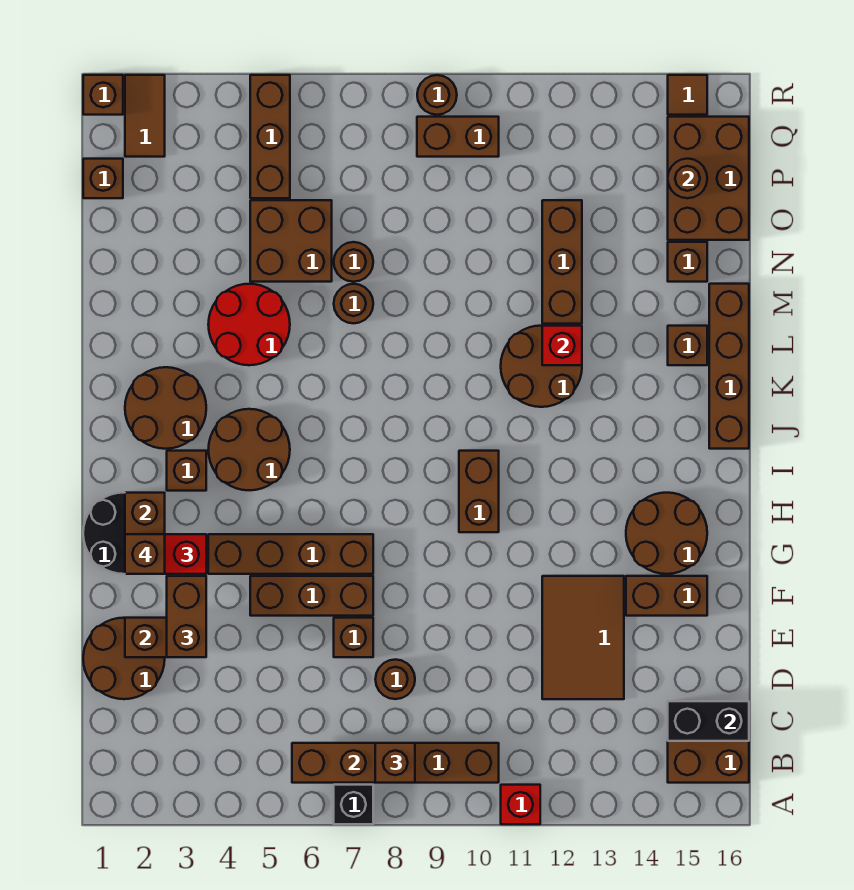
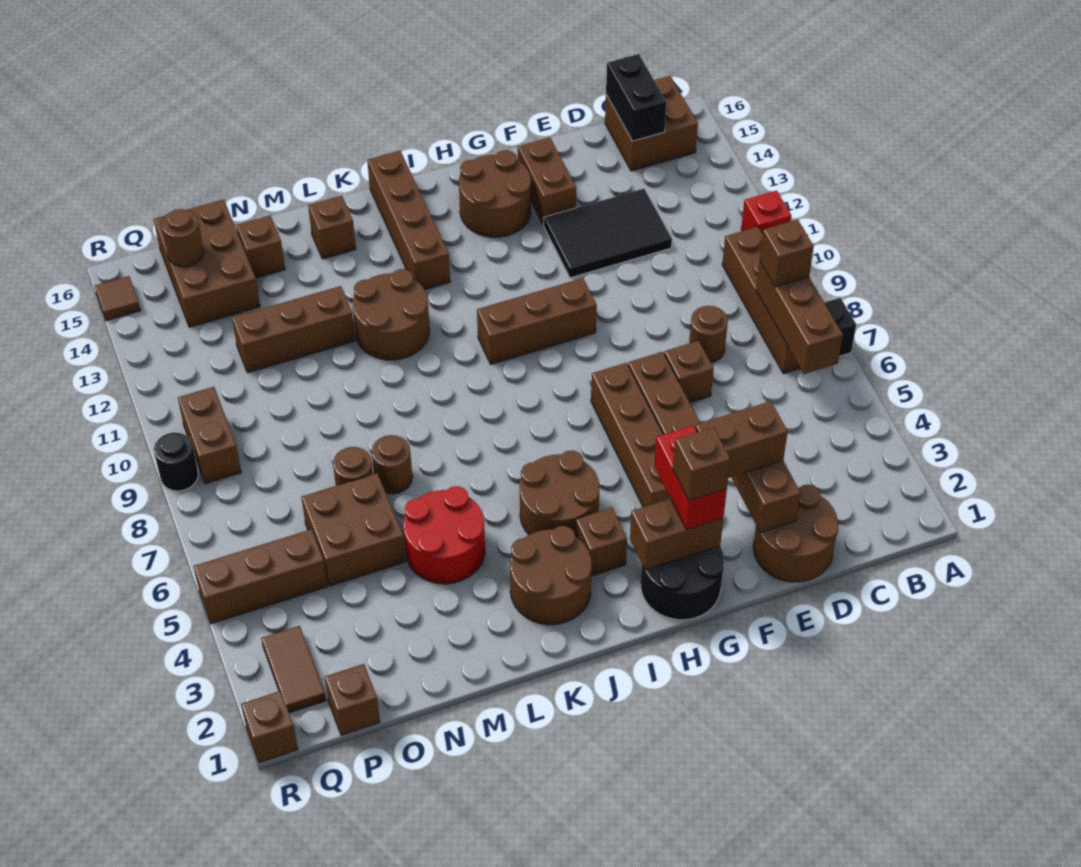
brown tile D12:F13 level 1 -> black tile D12:F13 level 1
brown brick H10:I10 level 1 -> brown brick G10:I10 level 1
brown brick J16:M16 level 1 -> brown brick J13:J16 level 1
red brick L12 level 2 -> none
brown brick O15:Q16 level 1 -> brown brick O14:P16 level 1
brown tile Q2:R2 level 1 -> brown tile Q2:Q3 level 1
brown round brick R9 level 1 -> black round brick R9 level 1

